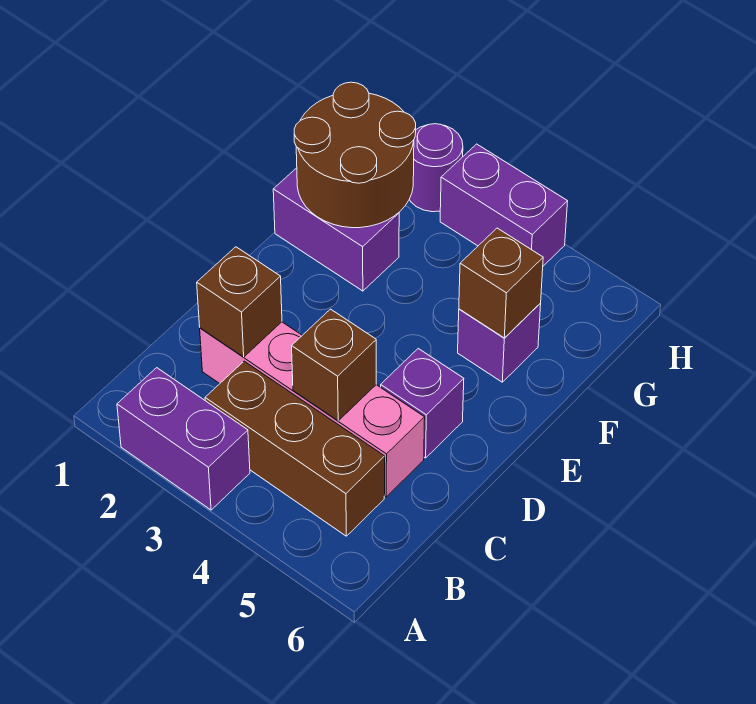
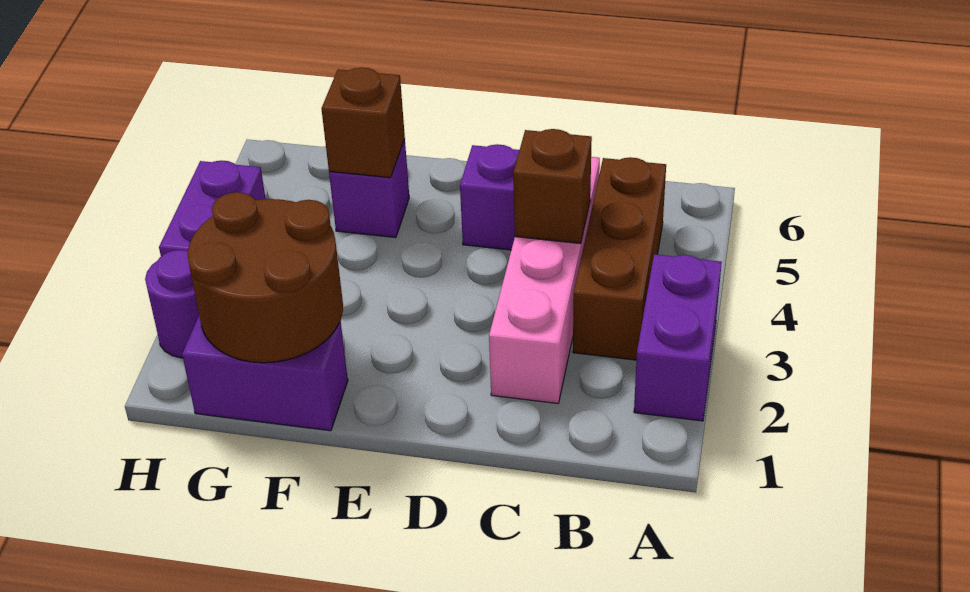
brown brick C2 level 2 -> none
purple brick F1:F2 level 1 -> purple brick F1:G1 level 1

